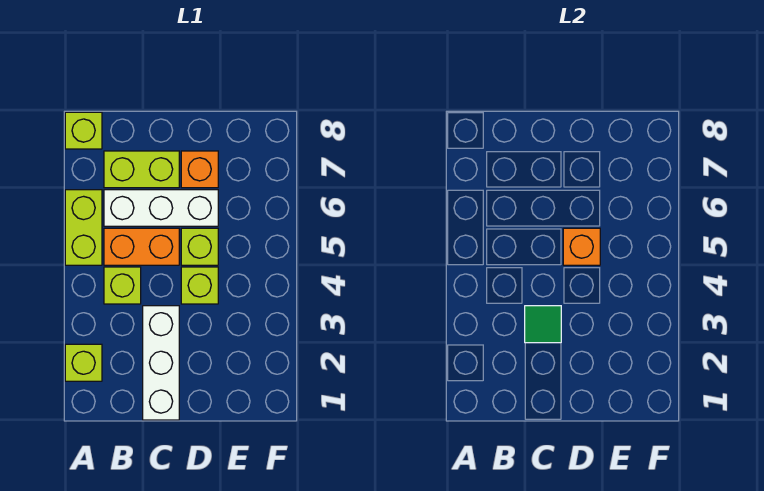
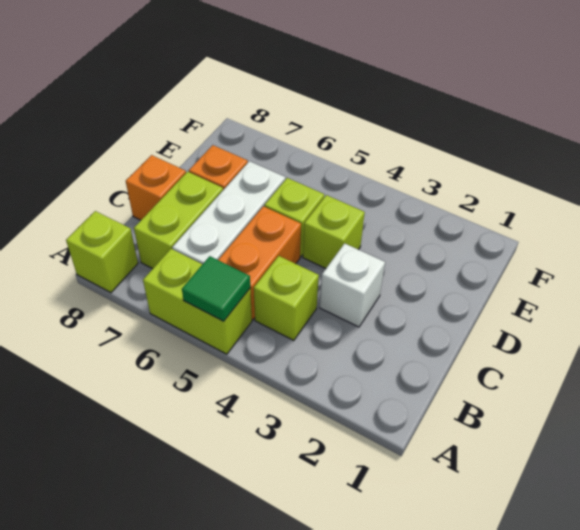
lime brick A2 level 1 -> none
white brick C1:C3 level 1 -> white brick C3 level 1
green tile C3 level 2 -> green tile A5 level 2
orange brick D5 level 2 -> orange brick C8 level 1

